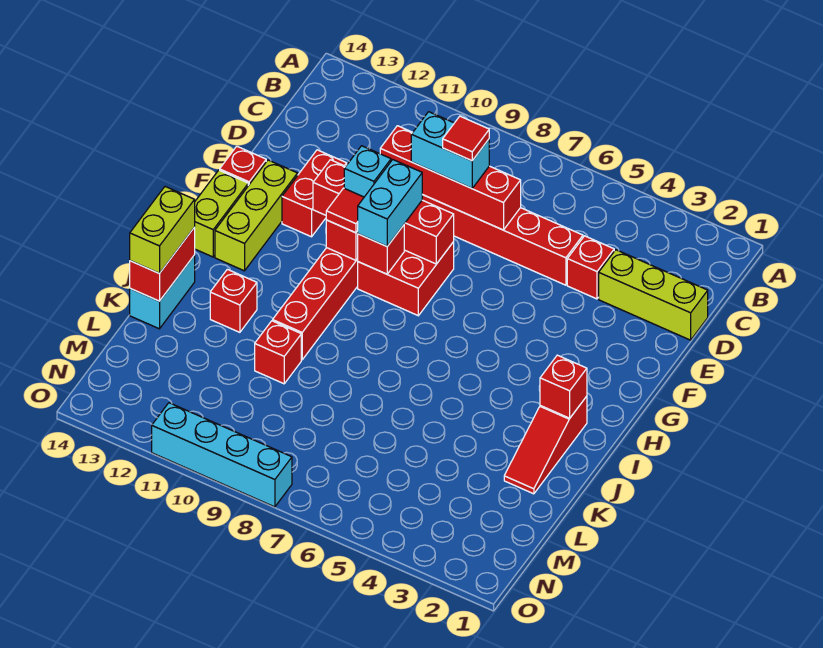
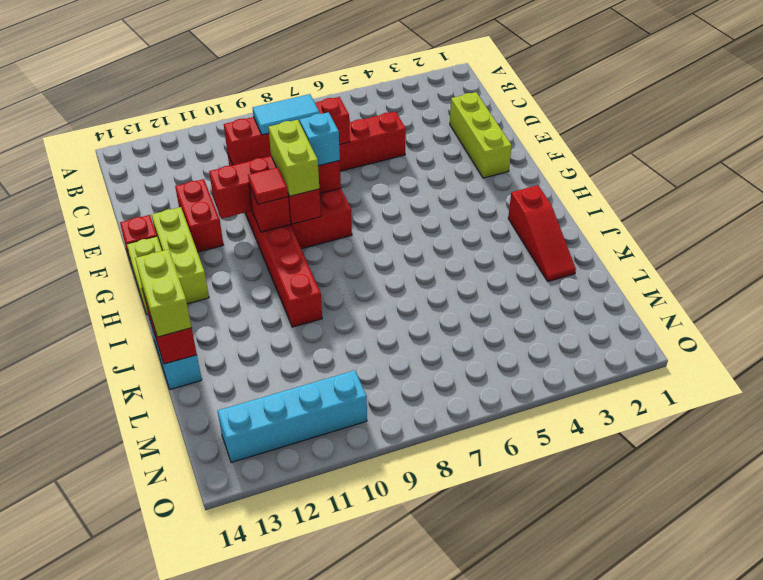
lime brick D1:D3 level 1 -> lime brick D2:F2 level 1
red brick D4 level 1 -> none
cyan brick D8:D9 level 3 -> cyan tile D8:D9 level 3
red tile D8 level 4 -> none
cyan brick F9:G9 level 3 -> lime brick F9:G9 level 3
cyan brick F10 level 3 -> cyan brick F8 level 3
red brick I2 level 2 -> none
red brick J12 level 1 -> none
red brick K10 level 1 -> none
cyan brick O8:O11 level 1 -> cyan brick N10:N13 level 1

